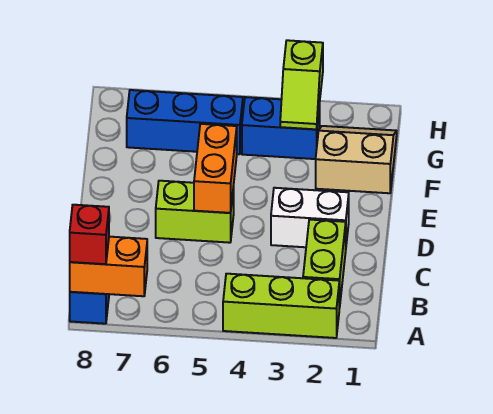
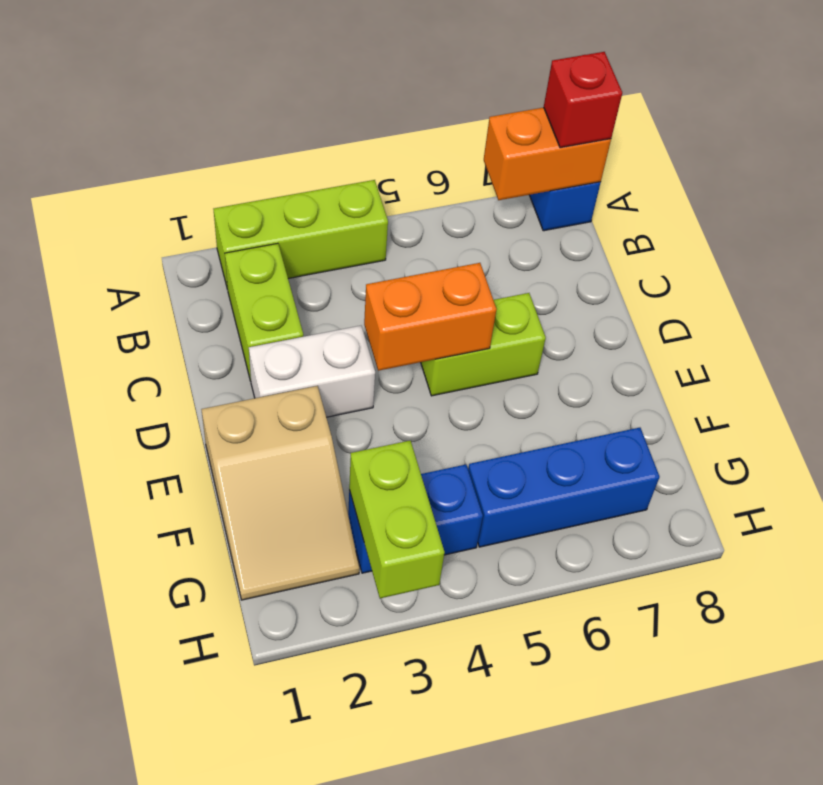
orange brick D5:E5 level 2 -> orange brick D4:D5 level 2
tan slope F1:G2 level 1 top F -> tan slope E1:G2 level 1 top E
lime slope G3:H3 level 2 top H -> lime brick G3:H3 level 2

